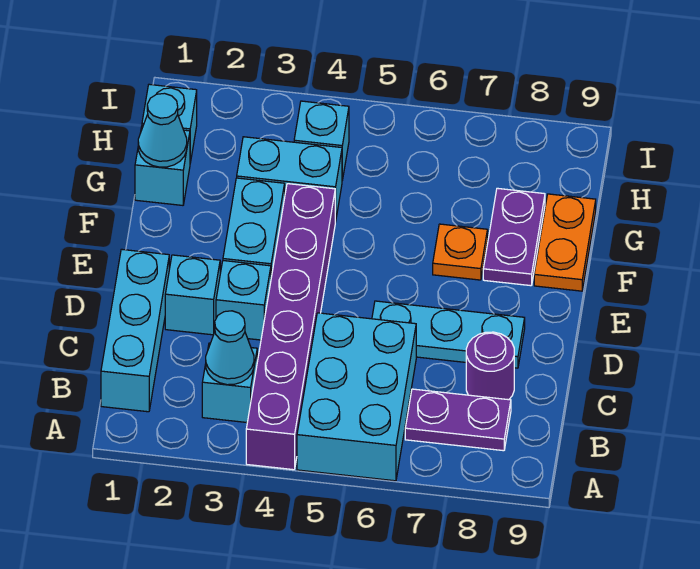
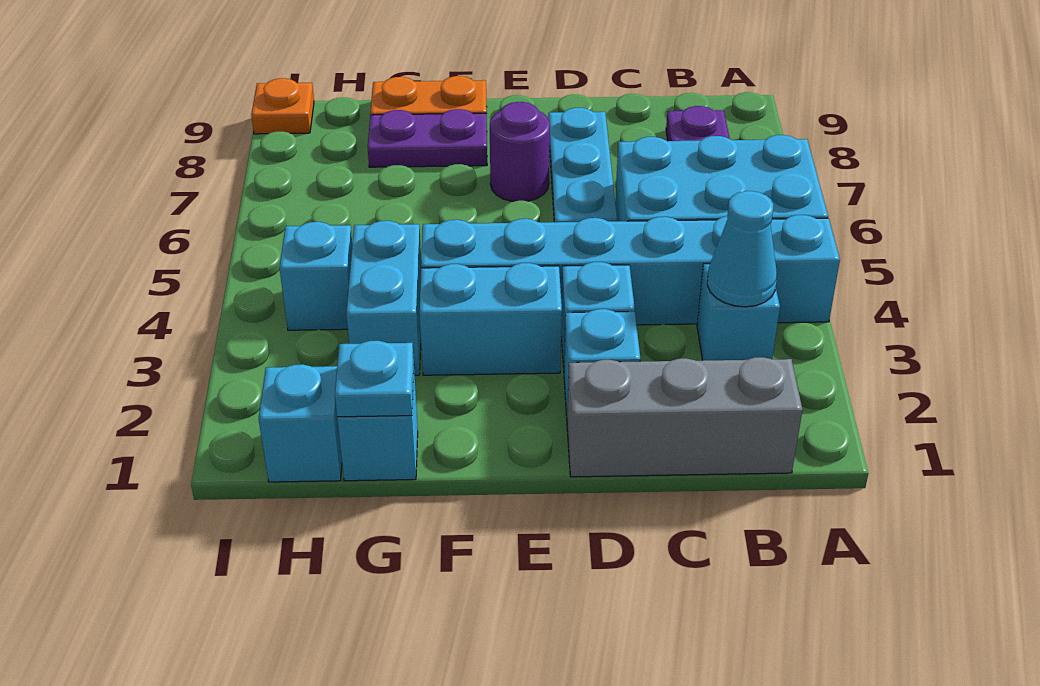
purple brick A4:F4 level 1 -> cyan brick A4:F4 level 1
cyan brick B1:D1 level 1 -> grey brick B1:D1 level 1
purple round brick C8 level 1 -> purple round brick E7 level 1
orange plate F7 level 1 -> orange plate I9 level 1
cyan cone G1 level 2 -> cyan plate G1 level 2

